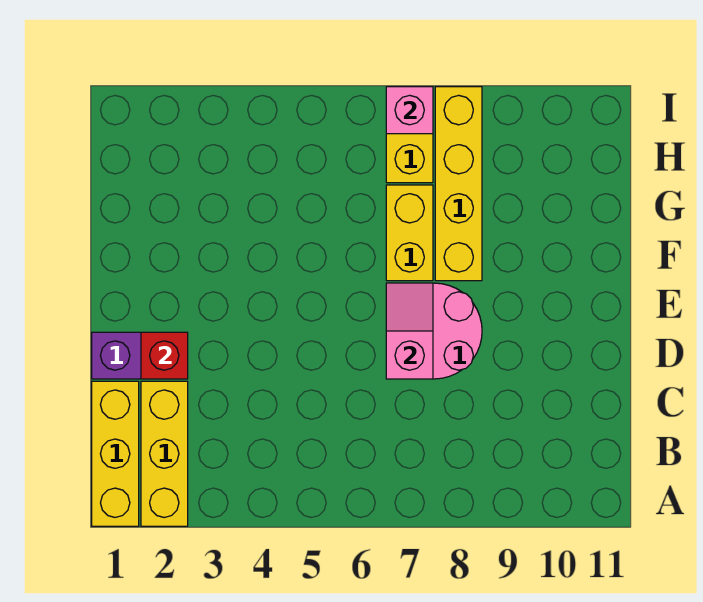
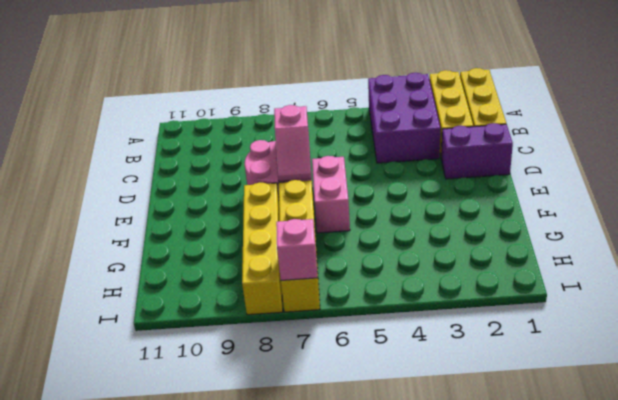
none -> purple brick A3:C4 level 1
red brick D2 level 2 -> none
none -> pink brick E6:F6 level 1

